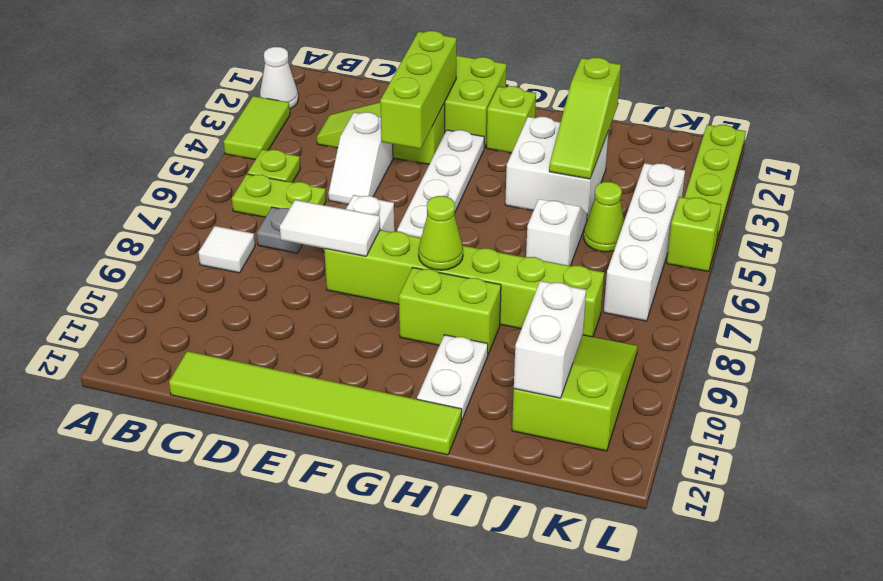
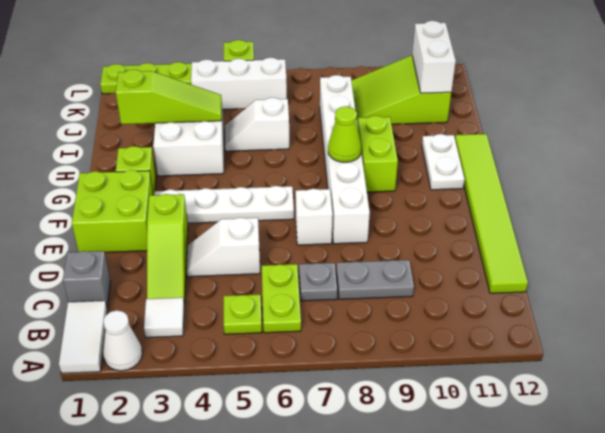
lime tile A3:A4 level 1 -> none
white tile B8 level 1 -> white tile B3 level 1
none -> grey brick C1 level 1
none -> grey plate C8:C9 level 1
white slope D4:D5 level 1 top 4 -> white slope D4:D5 level 1 top 5
white tile D8:E8 level 2 -> white tile A1:B1 level 1
lime brick E2:E4 level 2 -> none
lime brick E8:J8 level 1 -> white brick E8:J8 level 1
white plate H10:H11 level 1 -> white plate G11:H11 level 1
lime cone J5 level 1 -> none
white brick J10:J11 level 2 -> white brick J11:K11 level 2
white brick K4:K7 level 1 -> white brick K4:K6 level 1

